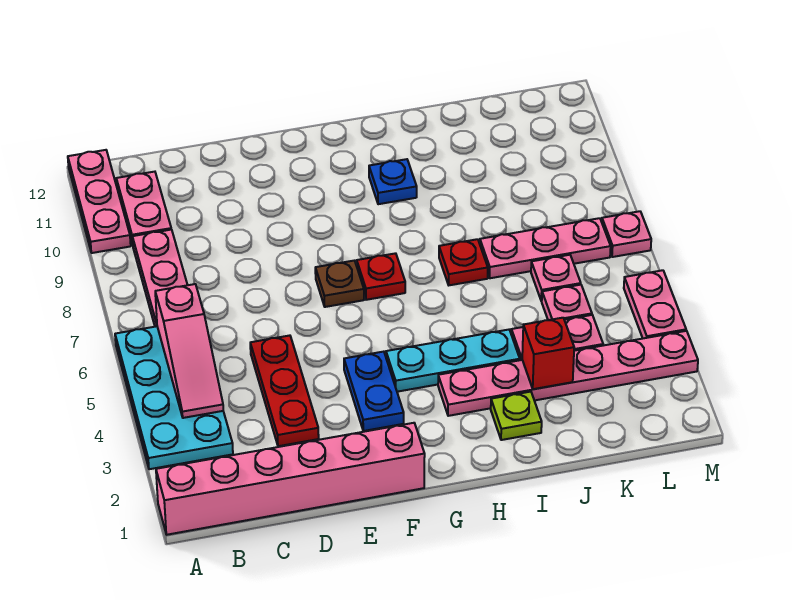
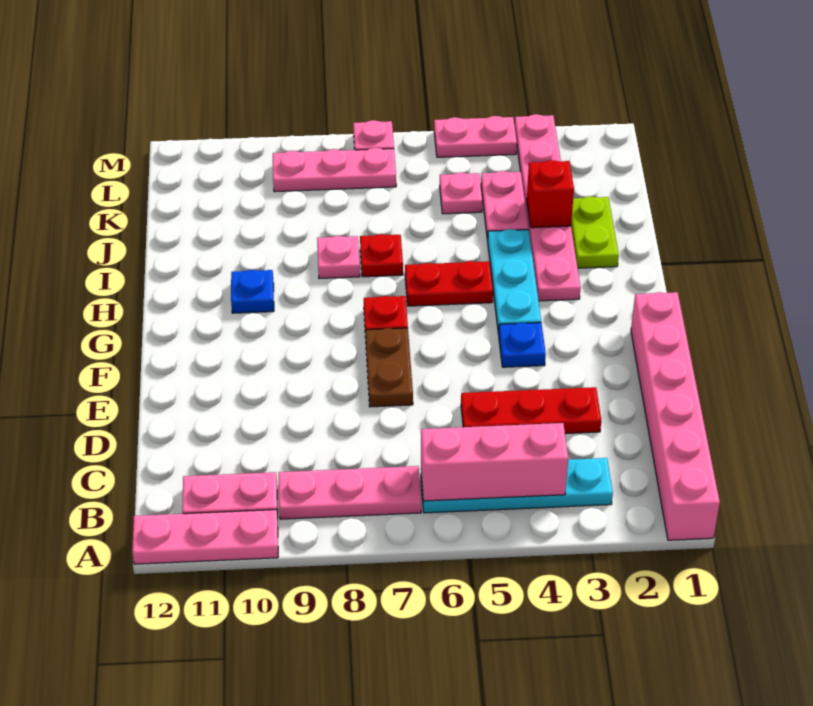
cyan plate A3:B6 level 1 -> cyan plate B3:B6 level 1
pink slope B4:B6 level 2 top 6 -> pink brick B4:B6 level 2
blue plate F3:F4 level 1 -> blue plate F4 level 1
brown plate F7 level 1 -> brown plate E7:F7 level 1
none -> red plate H5:H6 level 1
lime plate I2 level 1 -> lime plate I2:J2 level 1
pink plate J7:L7 level 1 -> pink plate L7:L9 level 1
pink plate K6 level 1 -> pink plate I8 level 1

